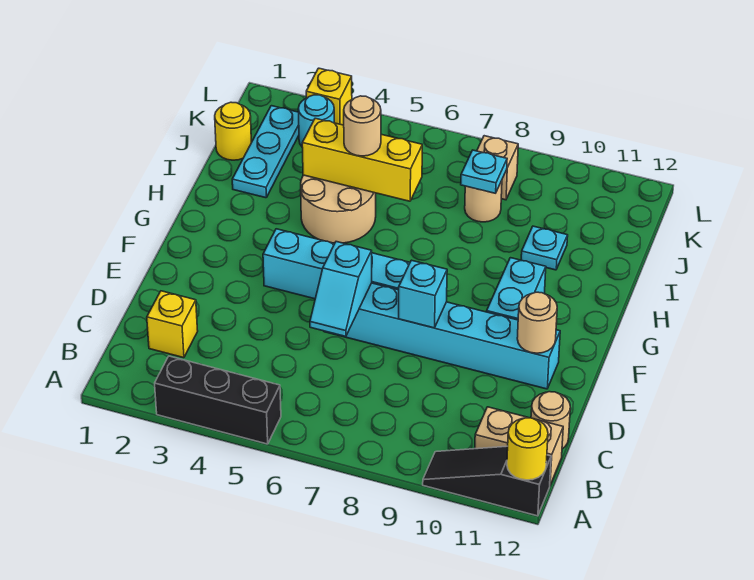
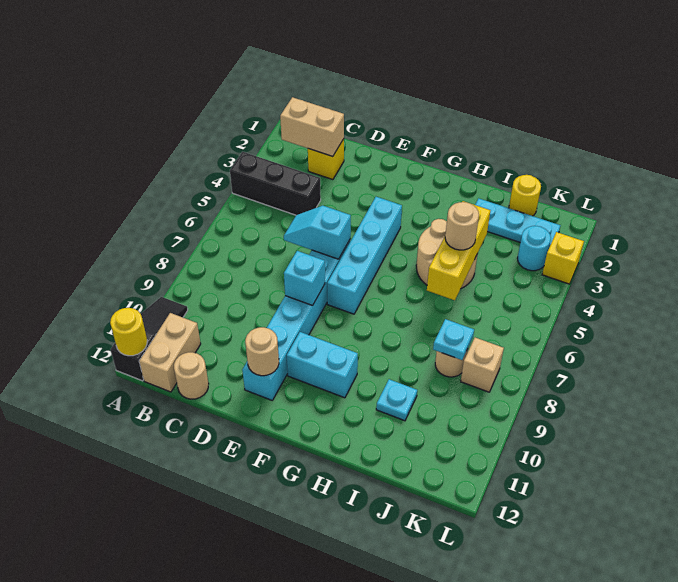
black brick A3:A5 level 1 -> black brick A4:C4 level 1
none -> tan brick B2:C2 level 2

